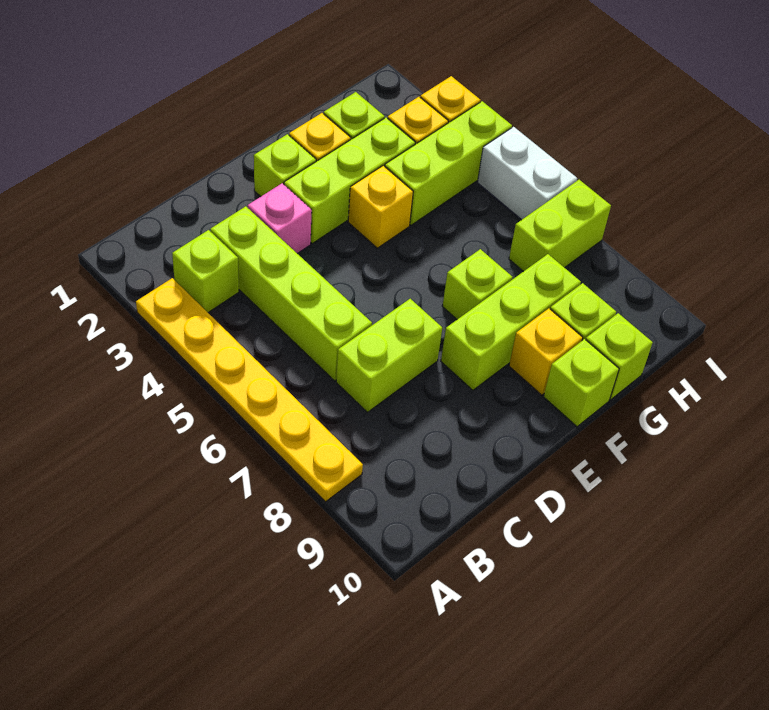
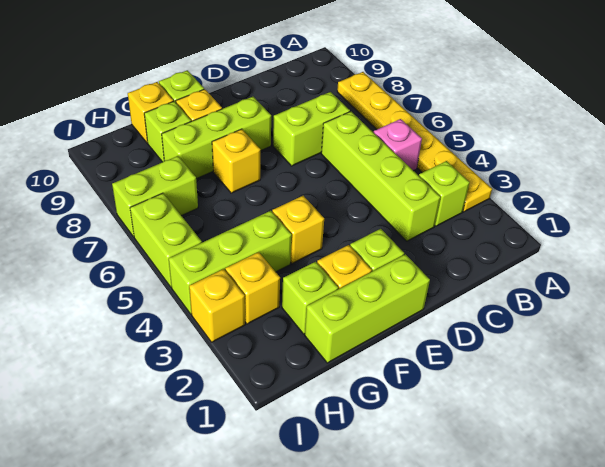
pink brick D3 level 1 -> pink brick B5 level 1
lime brick E3:G3 level 1 -> lime brick E1:G1 level 1
lime brick F7 level 1 -> yellow brick F7 level 1
lime brick G10 level 1 -> yellow brick G10 level 1
white brick I5:I6 level 1 -> lime brick I5:I6 level 1

